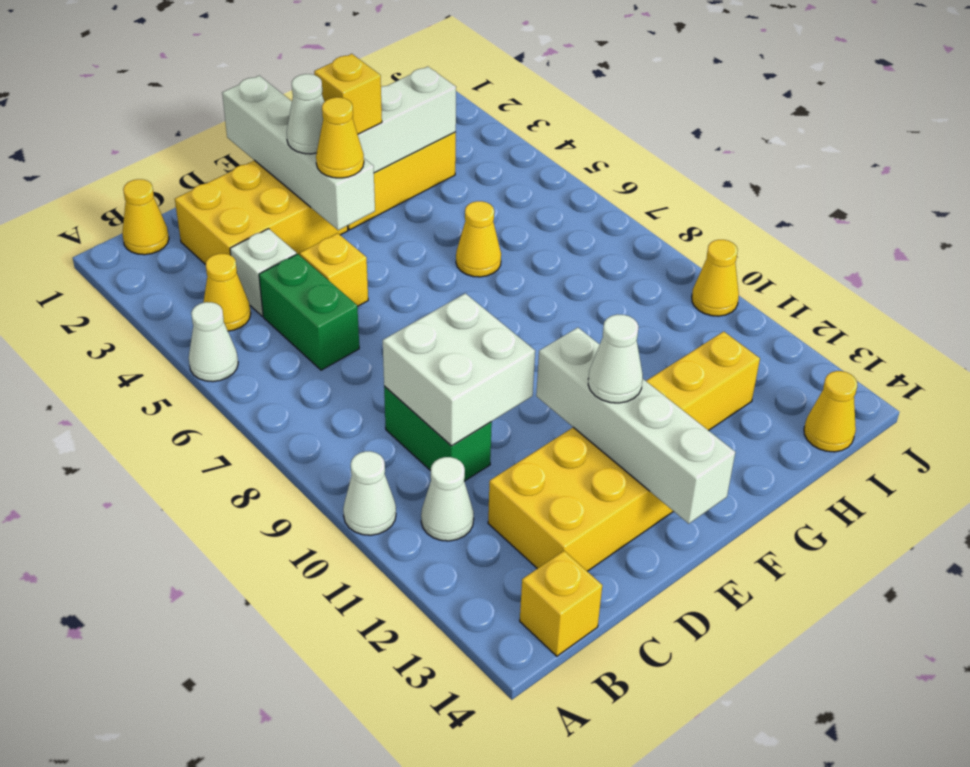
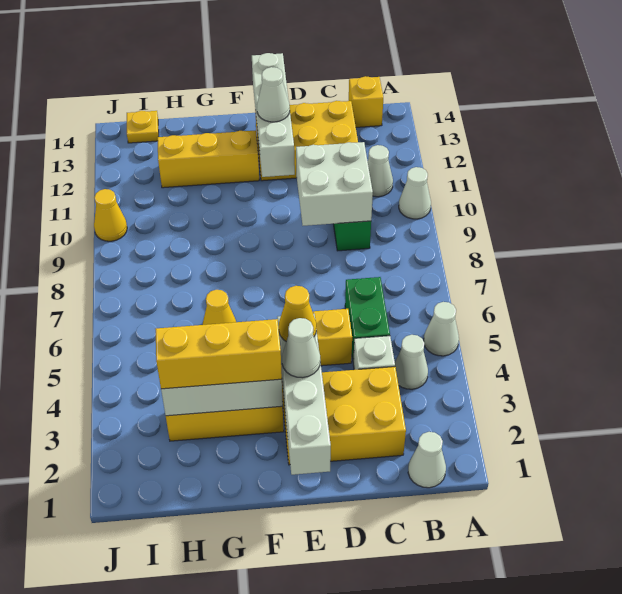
yellow cone B1 level 1 -> white cone B1 level 1
yellow cone B4 level 1 -> white cone B4 level 1
yellow brick F3 level 3 -> yellow brick F3:H3 level 3
yellow cone I14 level 1 -> yellow plate I14 level 1

